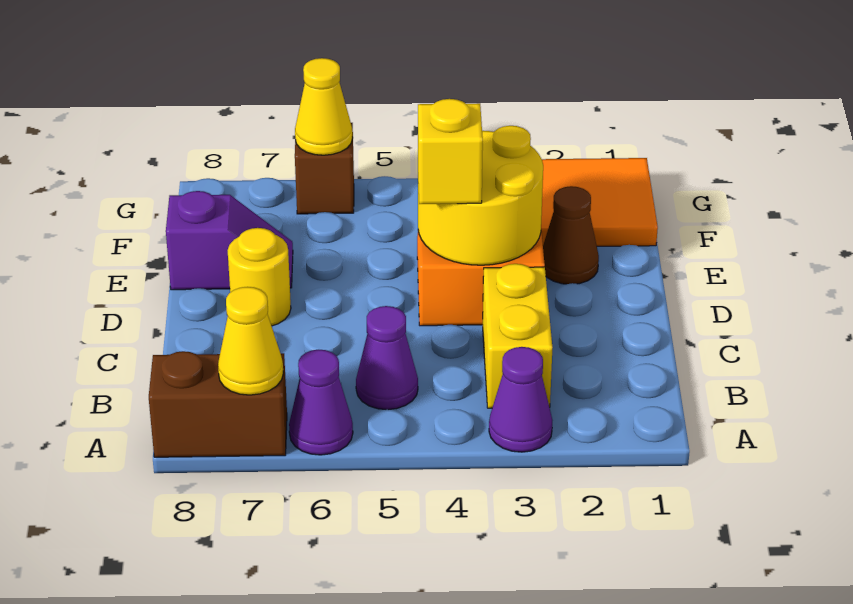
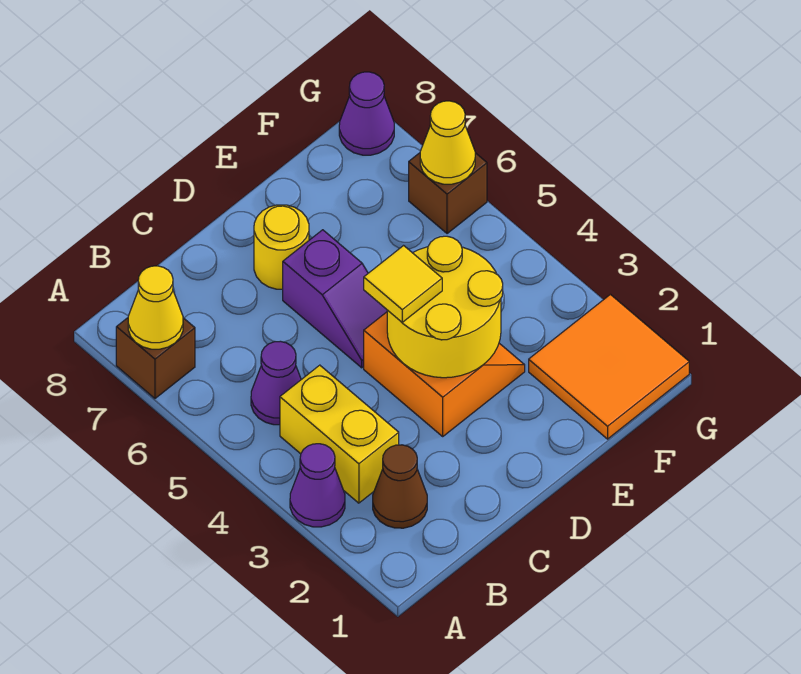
purple cone A6 level 1 -> purple cone G8 level 1
brown brick A7:A8 level 1 -> brown brick A7 level 1
yellow brick B3:C3 level 1 -> yellow brick B3:B4 level 1
yellow brick D4 level 3 -> yellow tile D4 level 3
brown cone E2 level 1 -> brown cone B2 level 1
purple slope E7:E8 level 1 top 8 -> purple slope D5:D6 level 1 top 6

